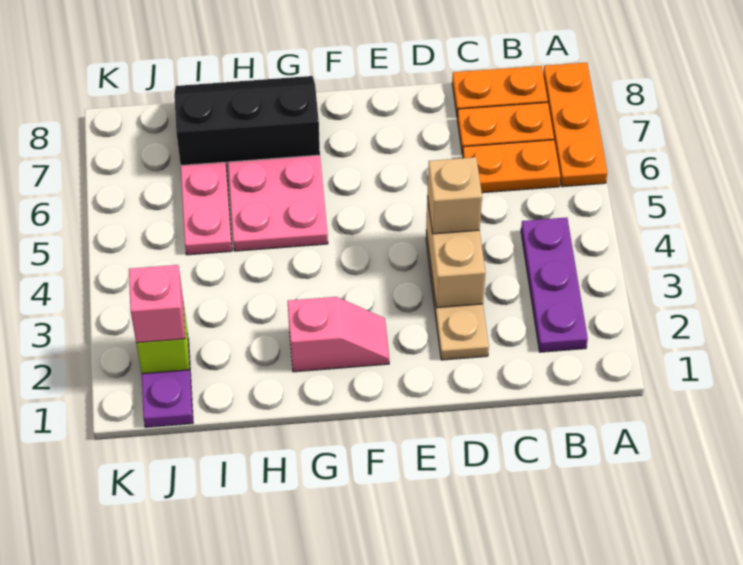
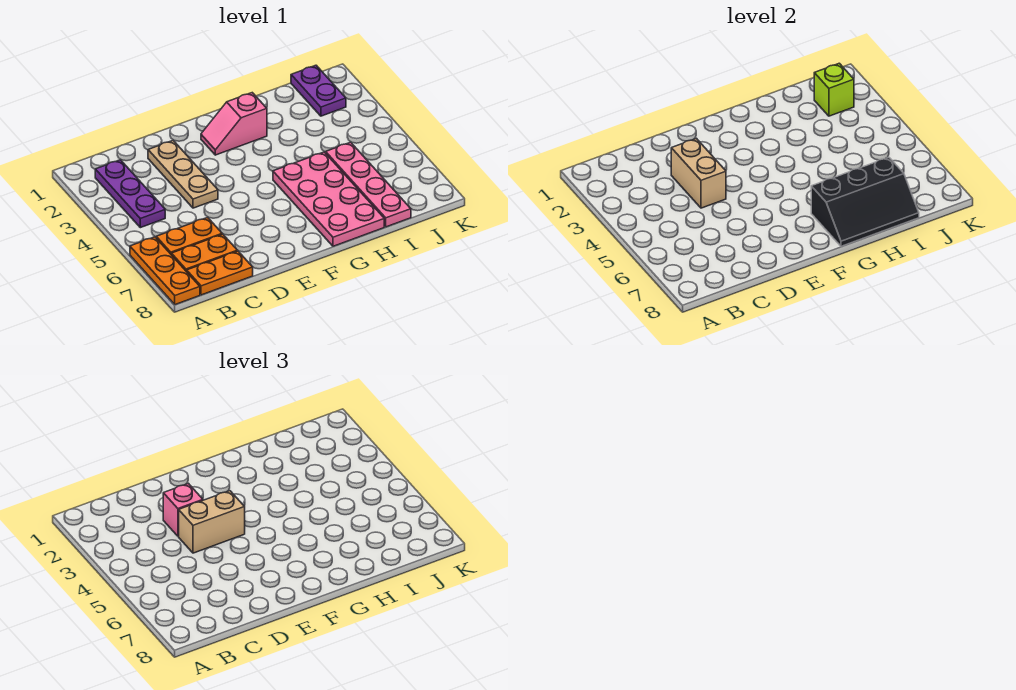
tan brick D4 level 3 -> tan brick D4:E4 level 3
pink brick J2 level 3 -> pink brick D3 level 3

